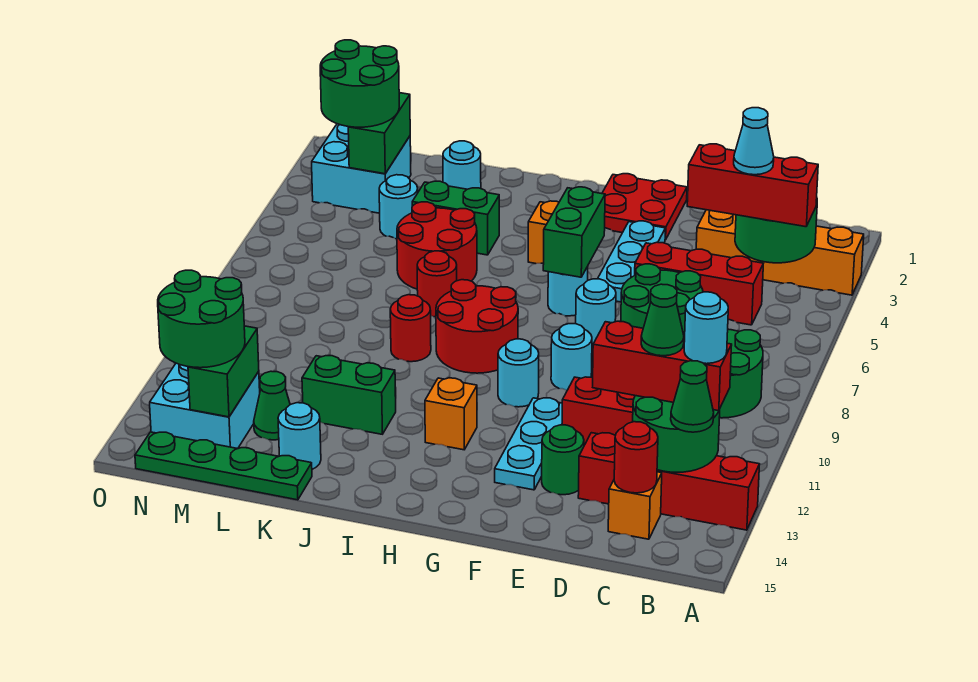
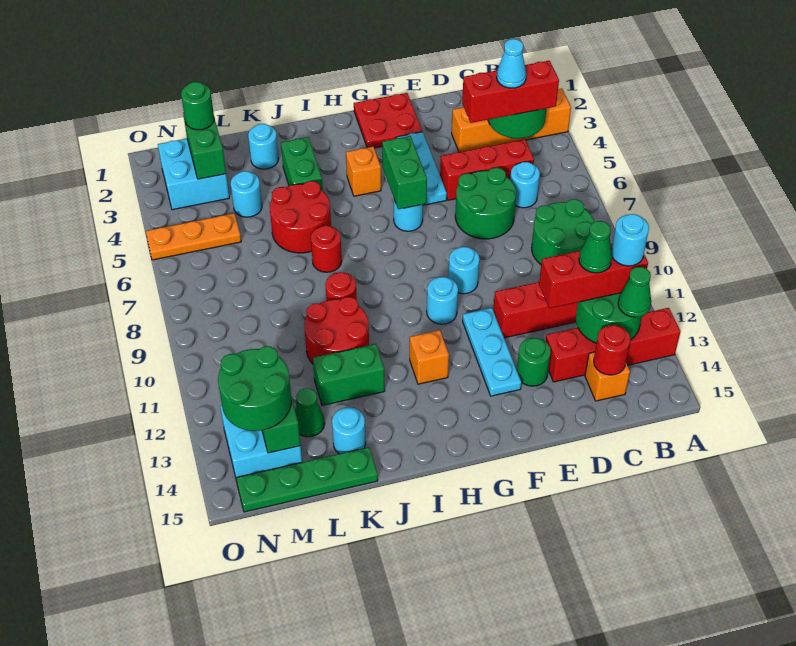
cyan round brick F7 level 1 -> cyan round brick C6 level 1
red round brick H8:I9 level 1 -> red round brick J10:K11 level 1
green brick J4:K4 level 1 -> green brick J3:J4 level 1
green round brick M2:N3 level 3 -> green round brick M2 level 3
none -> orange plate M5:O5 level 1

